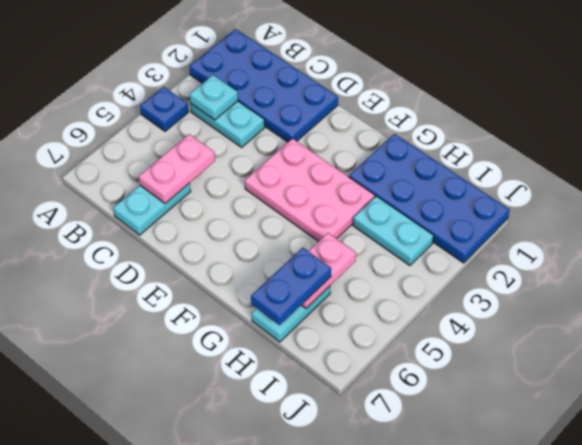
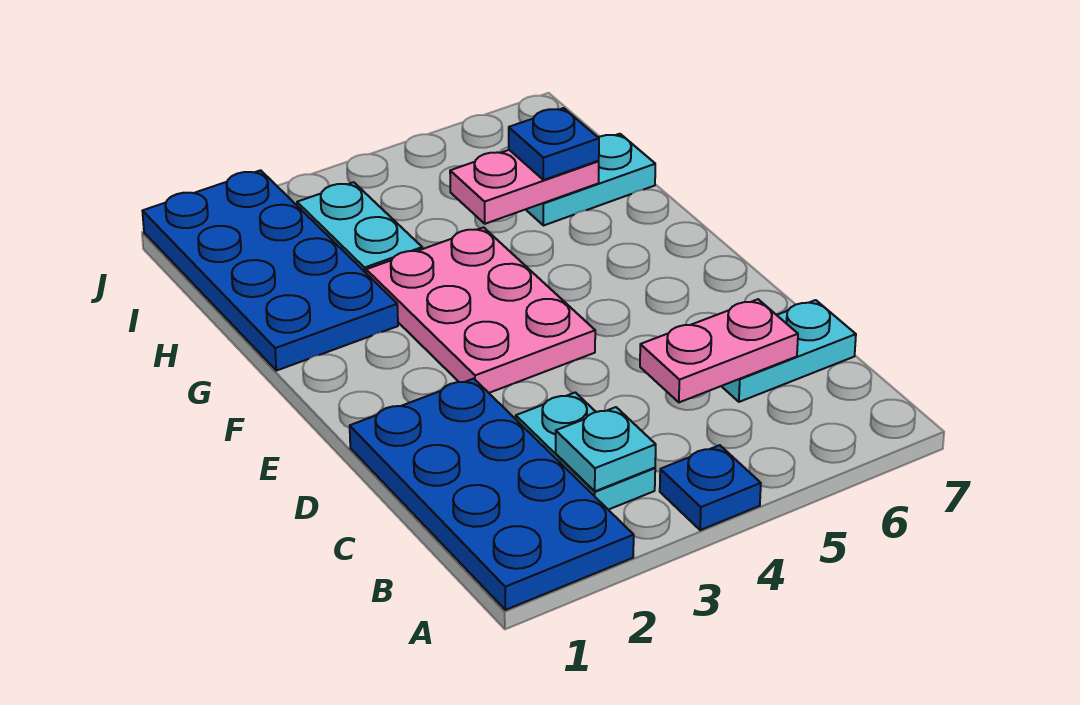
blue plate H6:H7 level 3 -> blue plate H6 level 3

